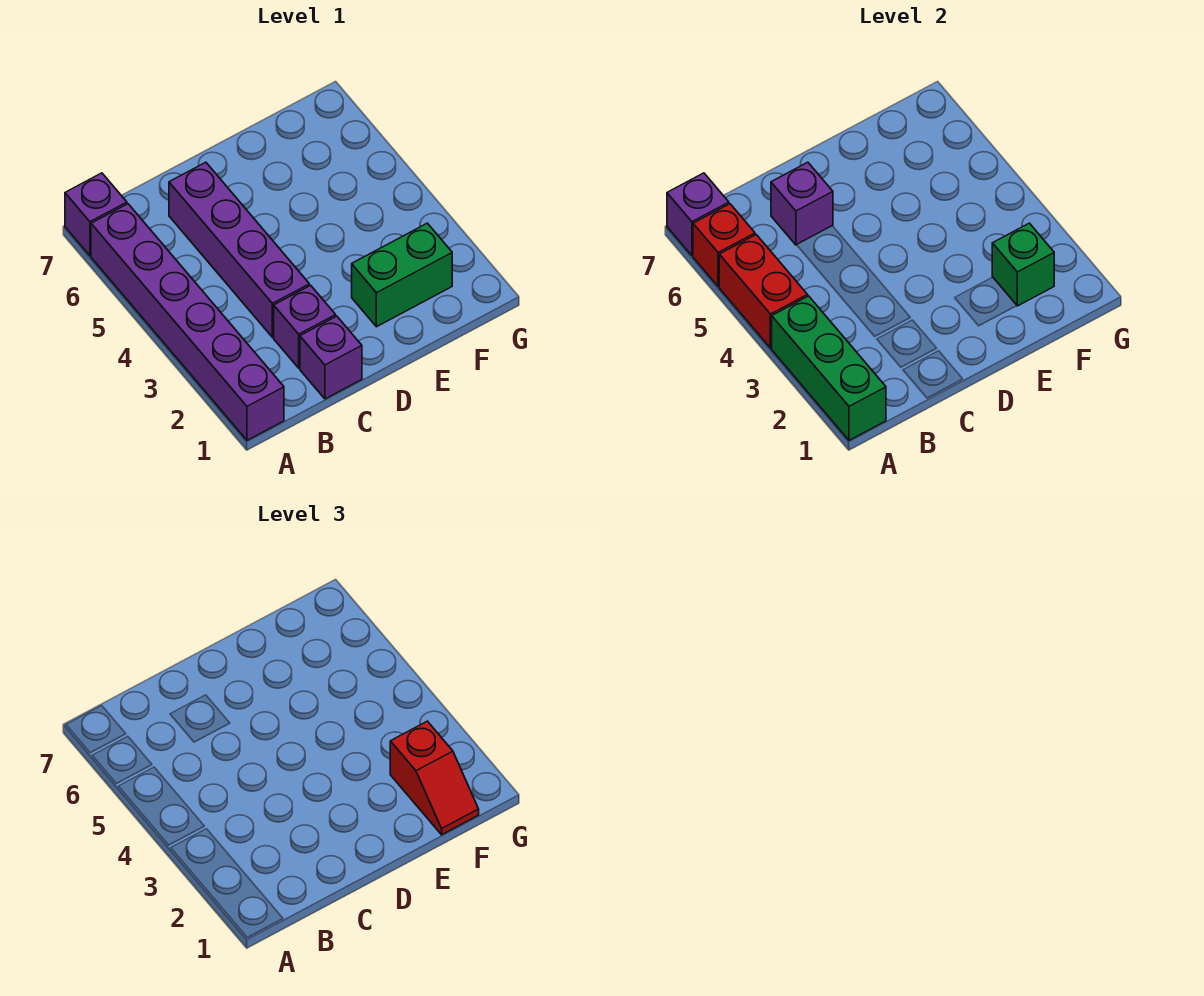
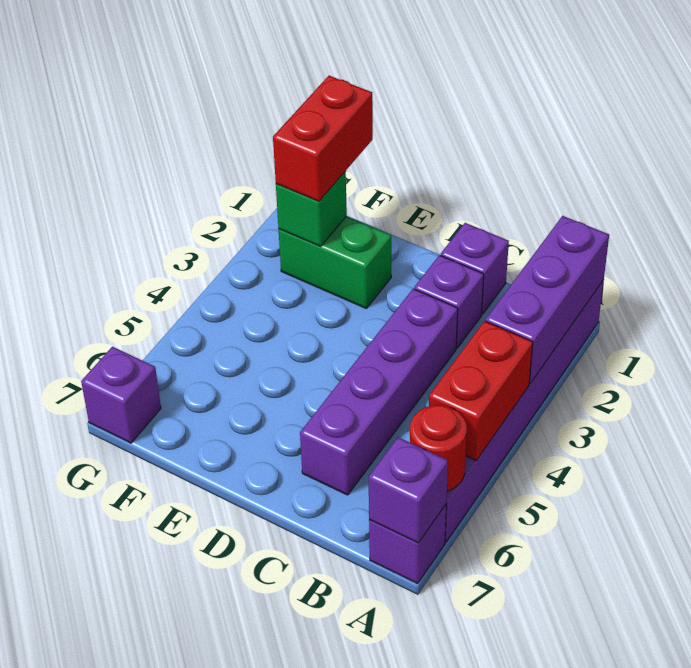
green brick A1:A3 level 2 -> purple brick A1:A3 level 2
red brick A6 level 2 -> red round brick A6 level 2
purple brick C6 level 2 -> purple brick G7 level 1
red slope F1:F2 level 3 top 2 -> red brick F1:F2 level 3

